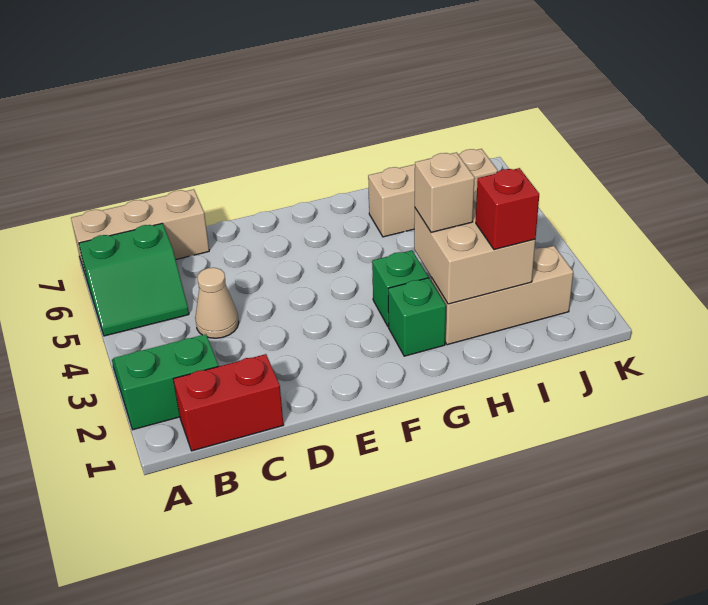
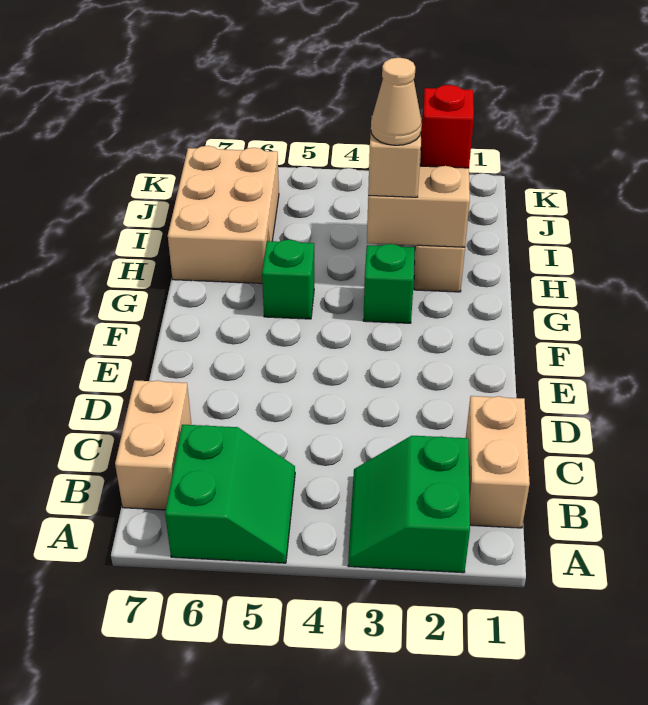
tan brick A7:C7 level 1 -> tan brick B7:C7 level 1
red brick B1:C1 level 1 -> tan brick B1:C1 level 1
tan cone C4 level 1 -> tan cone H3 level 4
green brick G2 level 1 -> green brick G5 level 1
tan brick H6:J6 level 1 -> tan brick H6:J7 level 1

